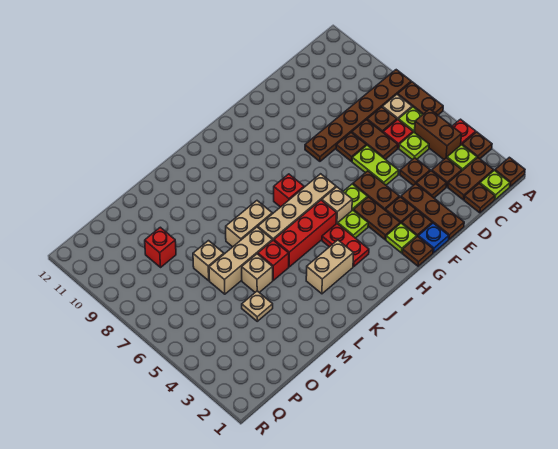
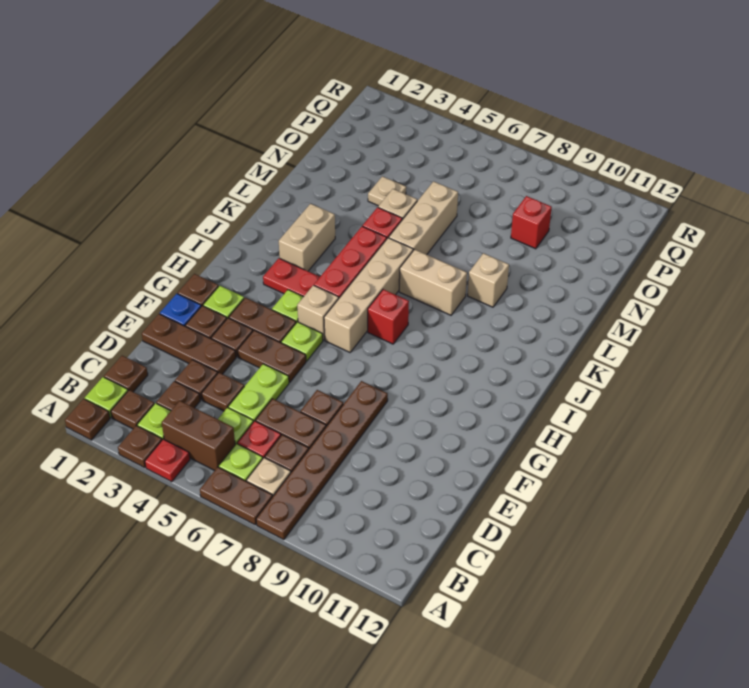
brown plate B2:C2 level 1 -> brown plate B2 level 1
lime plate E5:E6 level 1 -> lime plate D5:E5 level 1
tan brick K7:L7 level 1 -> tan brick K7:K8 level 1
tan brick N7 level 1 -> tan brick L9 level 1

